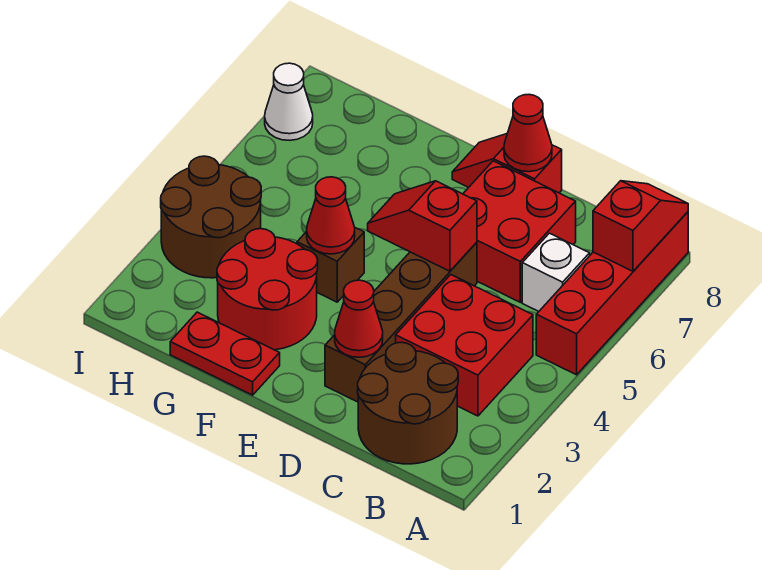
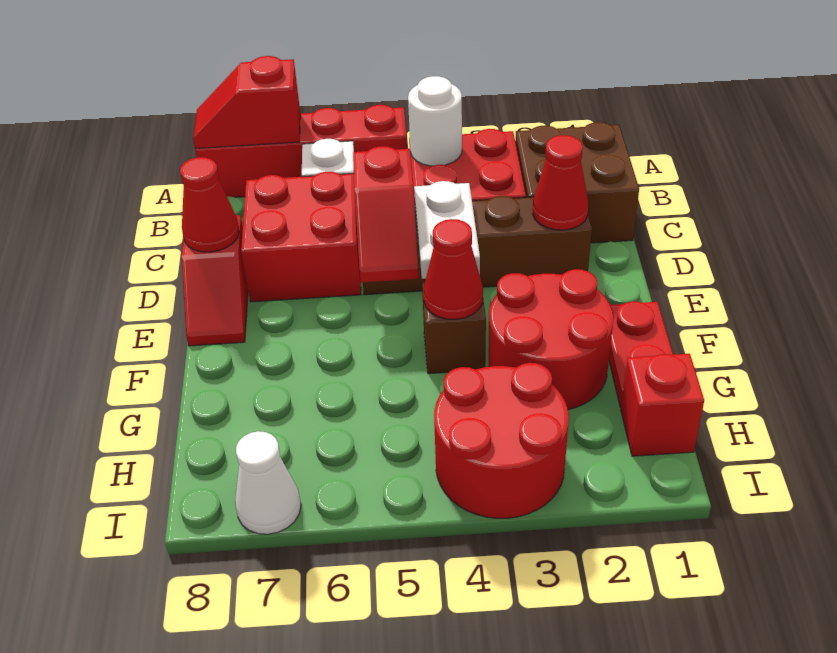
brown round brick B1:C2 level 1 -> brown brick B1:C2 level 1
none -> white round brick B4 level 2
none -> white plate D4:E4 level 2
none -> red brick H1 level 1
brown round brick H3:I4 level 1 -> red round brick H3:I4 level 1

